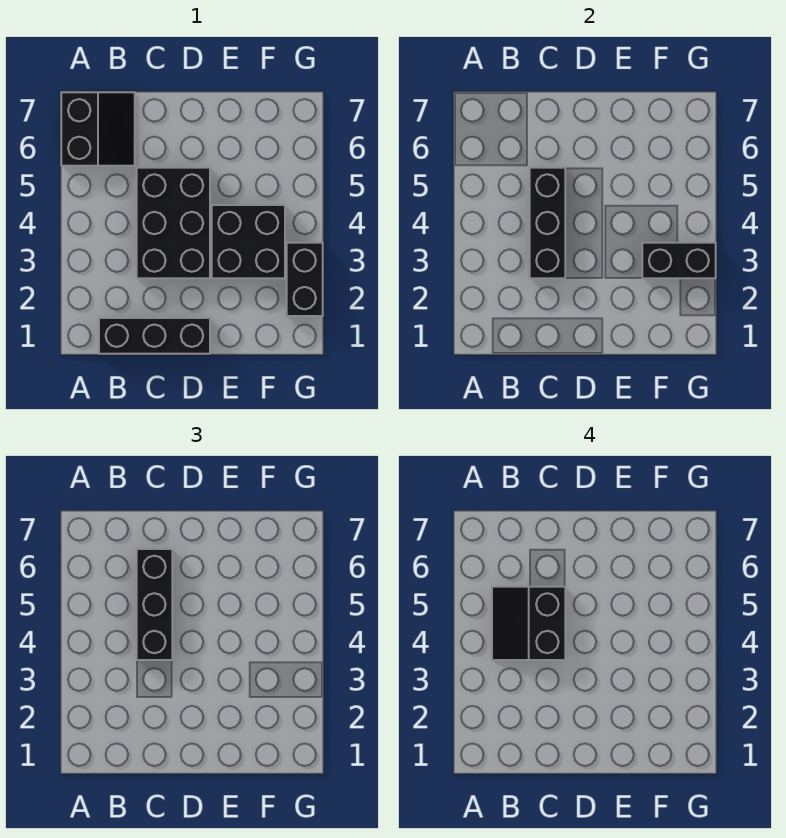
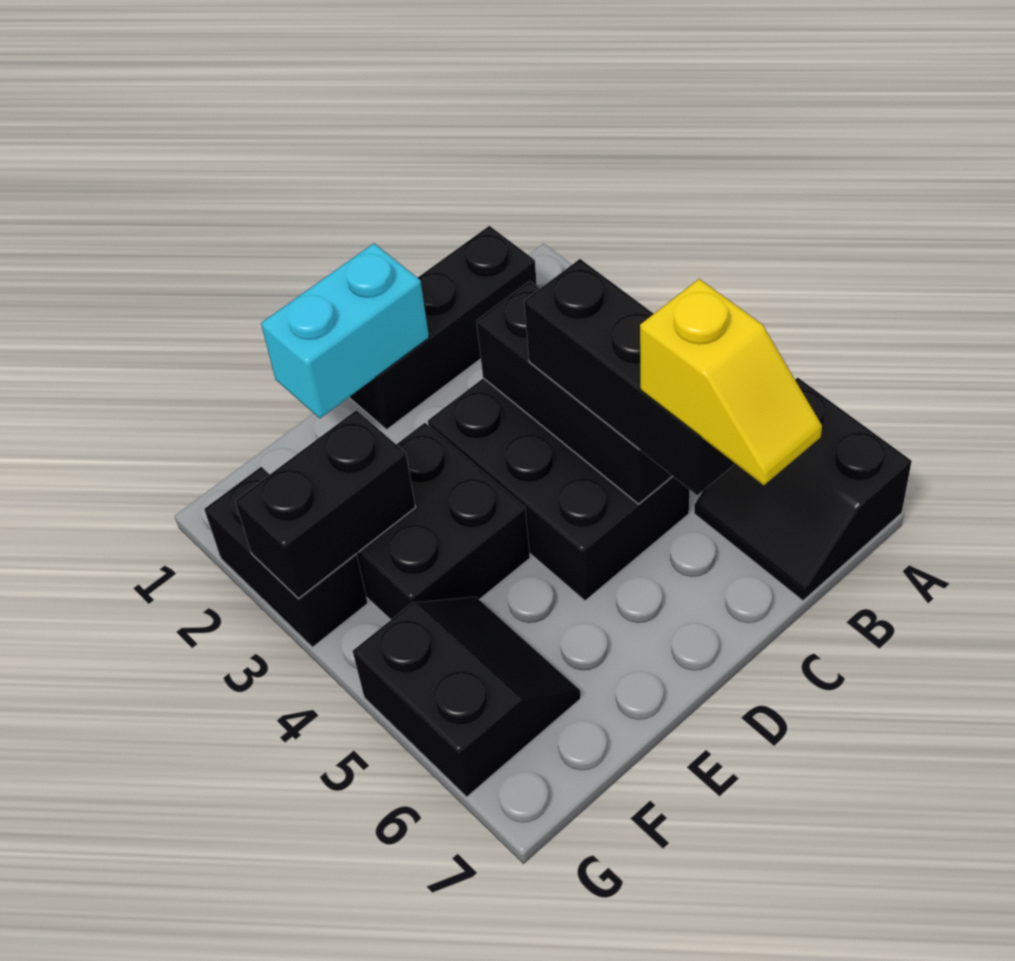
black slope B4:C5 level 4 top C -> black slope F5:G6 level 1 top G
none -> yellow slope C6:C7 level 4 top 6
none -> cyan brick D1:E1 level 2

